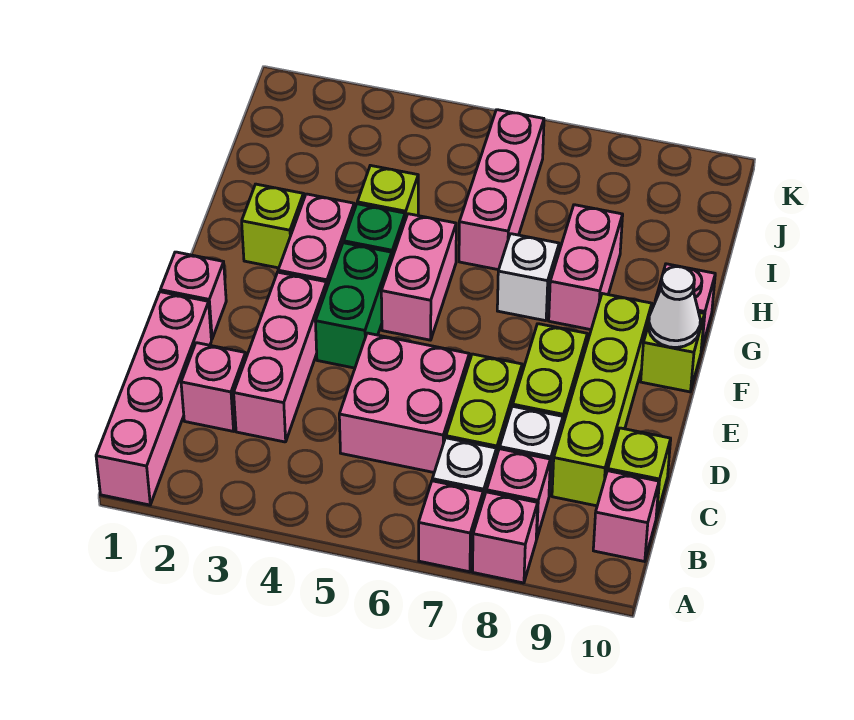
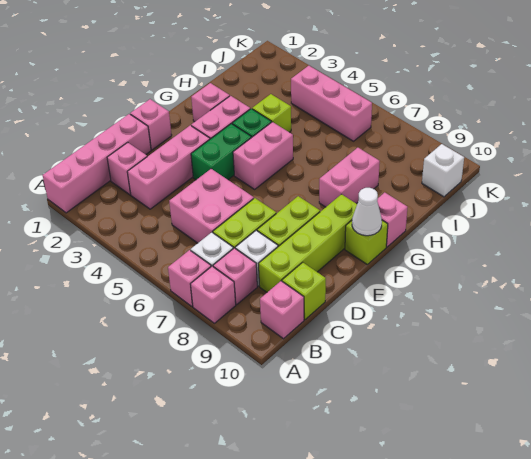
lime brick G2 level 1 -> pink brick G2 level 1
white brick G7 level 1 -> white brick J10 level 1
pink brick H6:J6 level 1 -> pink brick J4:J6 level 1

